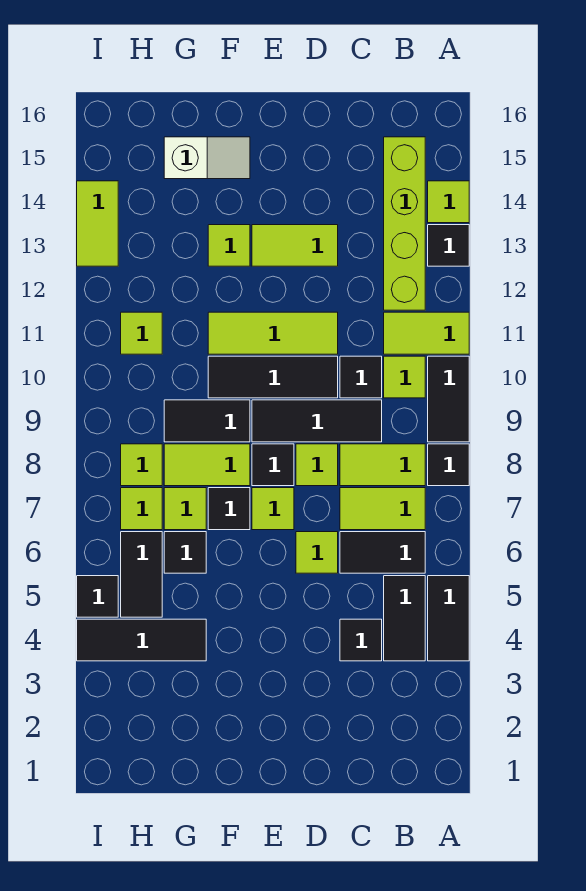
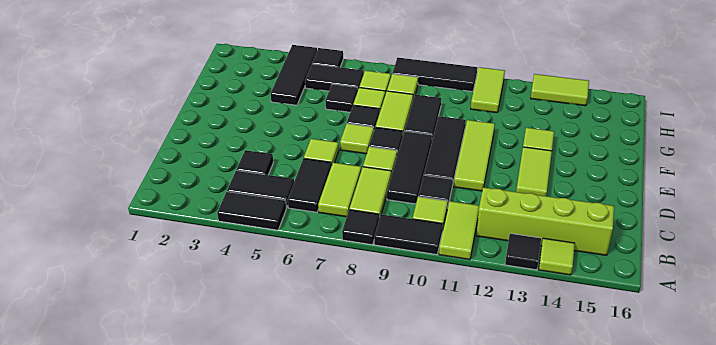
white slope F15:G15 level 1 top G -> none
lime tile H11 level 1 -> lime tile H11:I11 level 1
none -> black tile I8:I10 level 1

